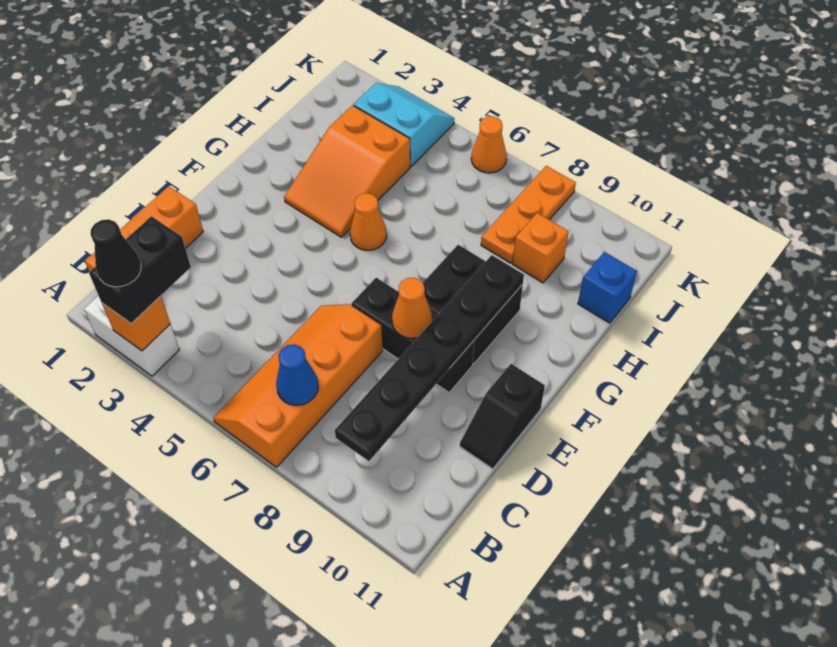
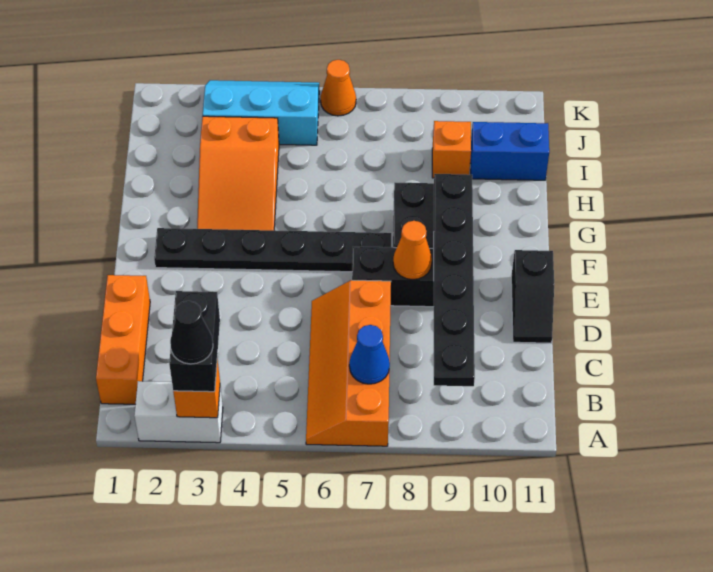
none -> black plate F2:F7 level 1
orange cone G5 level 1 -> none
orange plate I8:K8 level 1 -> none
blue brick I11 level 1 -> blue brick I10:I11 level 1
cyan slope J3:K4 level 1 top J -> cyan slope J3:K5 level 1 top J

